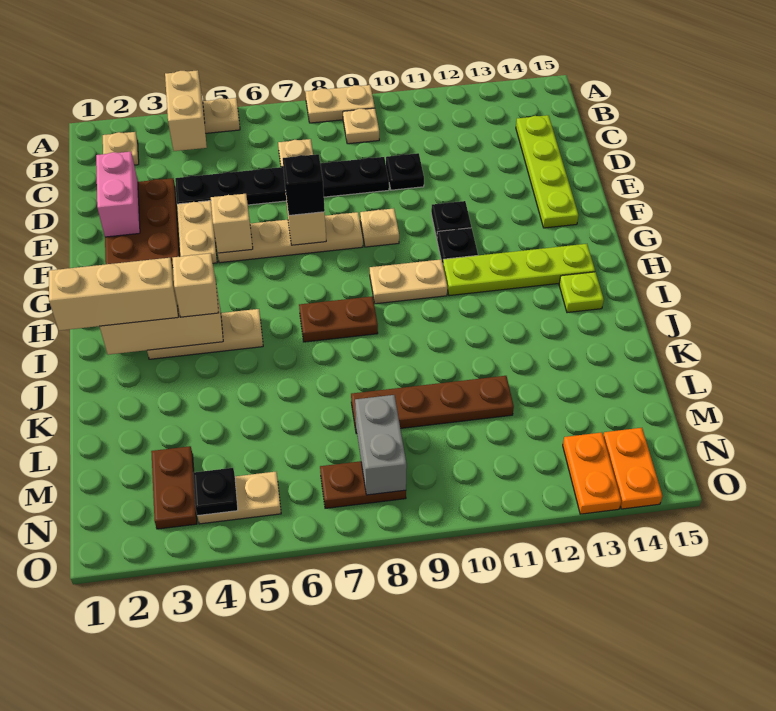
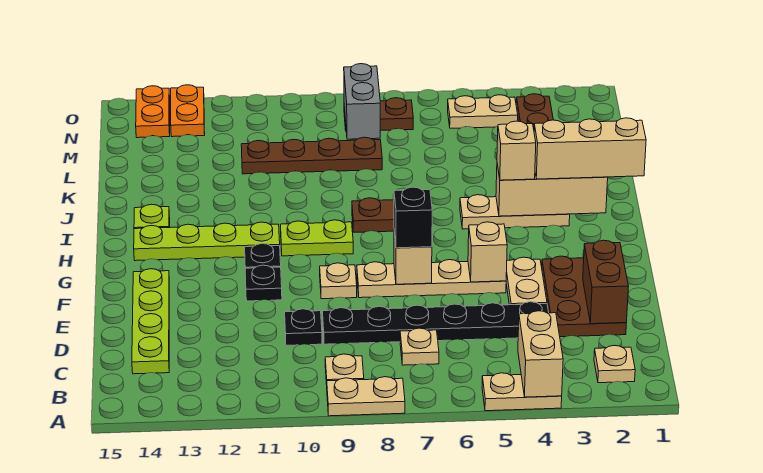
pink brick D2:E2 level 2 -> brown brick D2:E2 level 2
tan plate H9:H10 level 1 -> lime plate H9:H10 level 1
black plate N4 level 2 -> none

